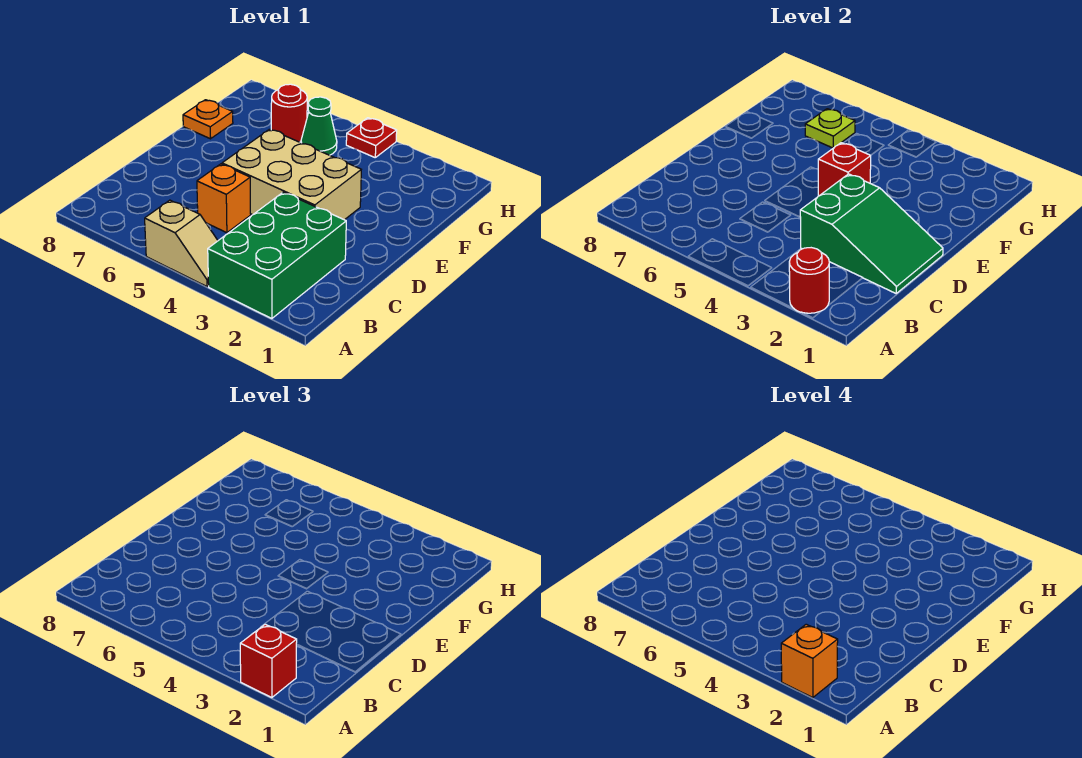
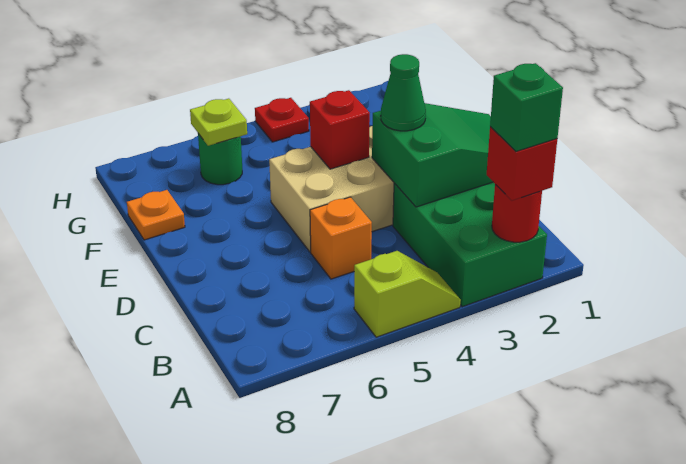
orange brick A2 level 4 -> green brick A2 level 4
tan slope A4:A5 level 1 top 5 -> lime slope A4:A5 level 1 top 5
green cone G5 level 1 -> green cone D3 level 3
red round brick G6 level 1 -> green round brick G6 level 1

